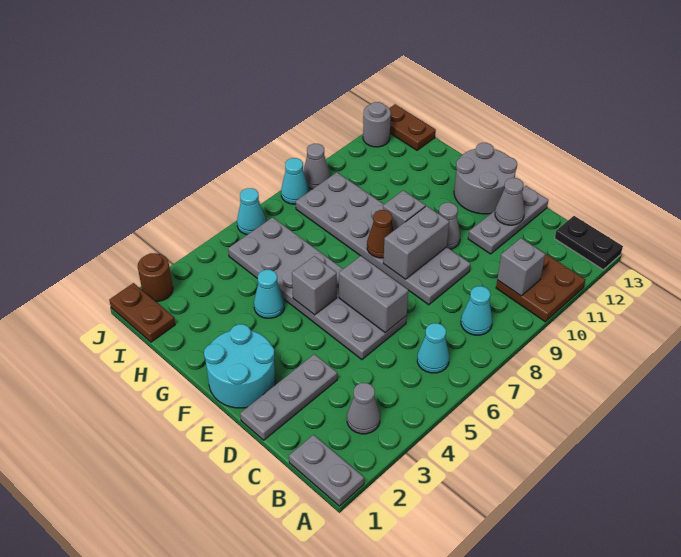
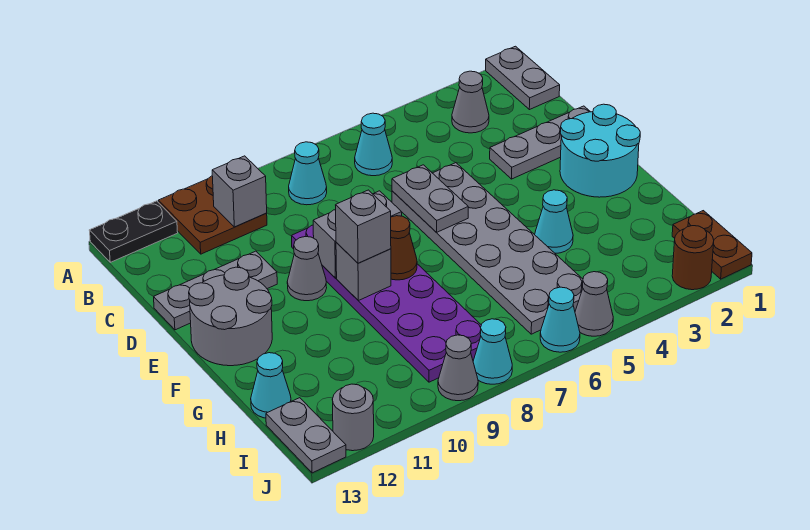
black plate A13:B13 level 1 -> black plate A12:A13 level 1
grey brick D6:E6 level 2 -> grey plate D6:E6 level 2
grey plate D8:I9 level 1 -> purple plate D8:I9 level 1
grey cone D12 level 2 -> grey cone J5 level 1
grey brick F5 level 2 -> grey brick F9 level 3
none -> cyan cone H13 level 1
brown plate I13:J13 level 1 -> grey plate I13:J13 level 1

